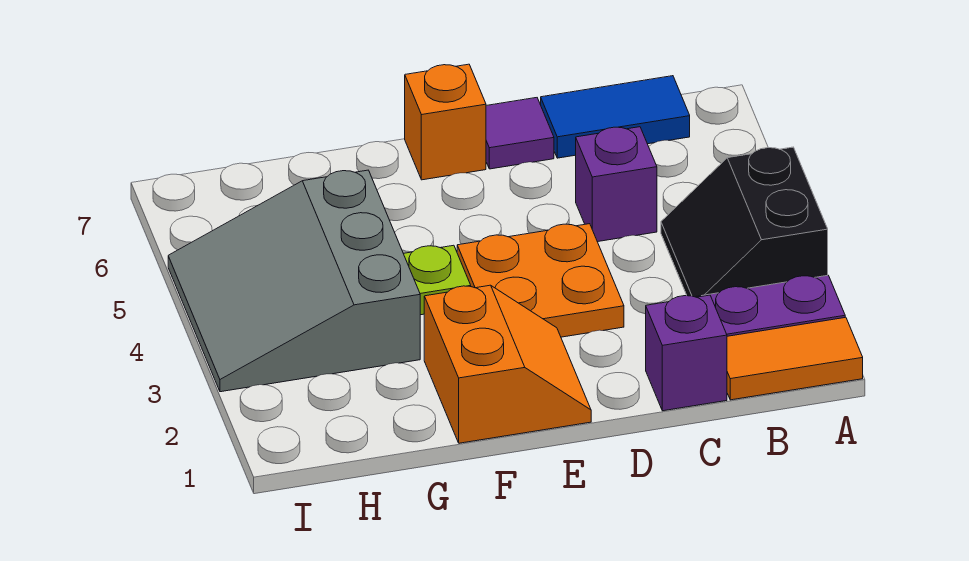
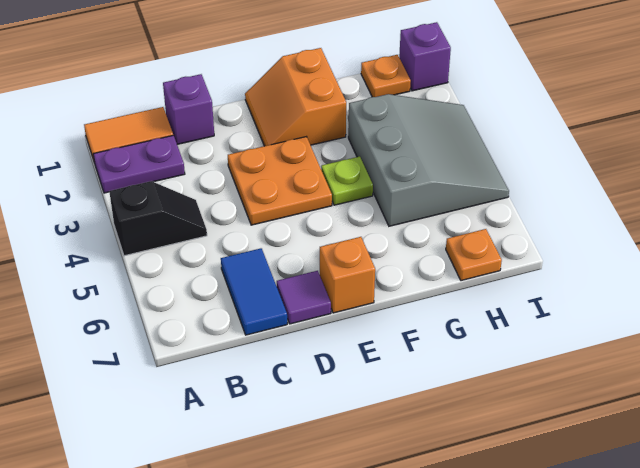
black slope A3:B4 level 1 top A -> black slope A4:B4 level 1 top A
blue tile B7:C7 level 1 -> blue tile C6:C7 level 1
purple brick C5 level 1 -> purple brick I1 level 1
none -> orange plate H1 level 1
none -> orange plate H7 level 1

